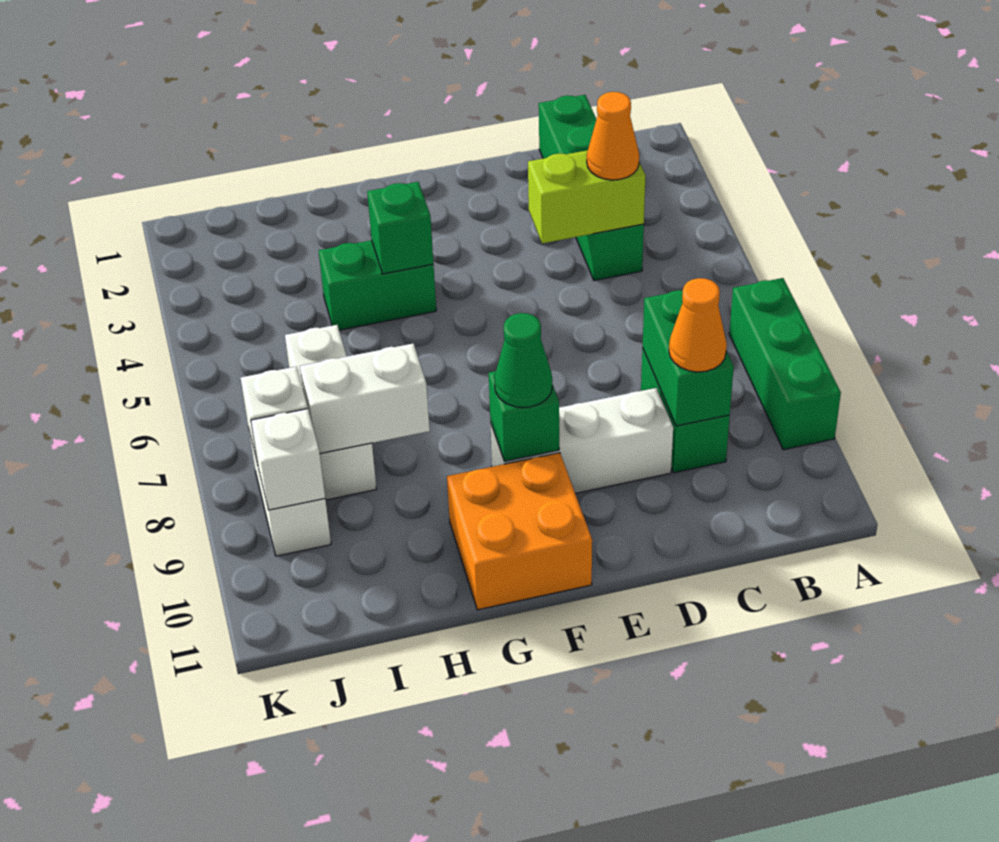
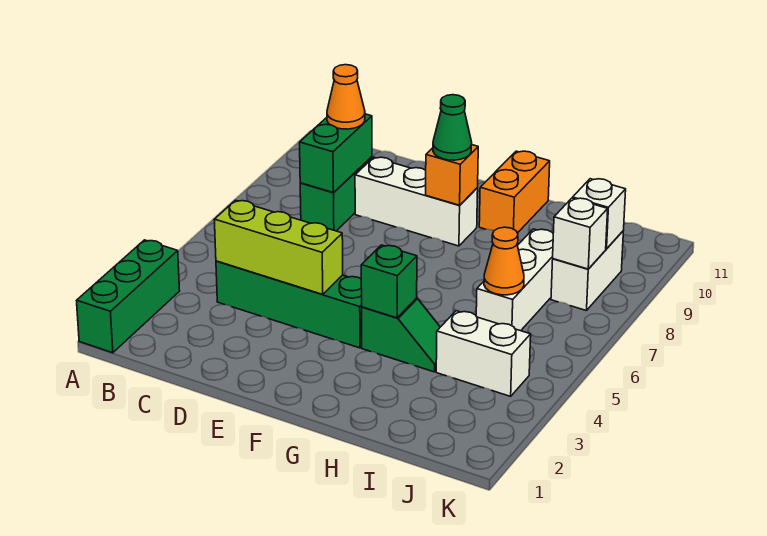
green brick A7:A9 level 1 -> green brick A1:A3 level 1
green brick C1:C4 level 1 -> green brick C4:F4 level 1
lime brick C4:D4 level 2 -> lime brick C4:E4 level 2
orange cone C4 level 3 -> orange cone I6 level 2
green brick F9 level 2 -> orange brick F9 level 2
orange brick F10:G11 level 1 -> orange brick G10:G11 level 1
green brick G4:H4 level 1 -> green slope G4:H4 level 1 top G
white brick H8:I8 level 2 -> white brick I4:J4 level 1

